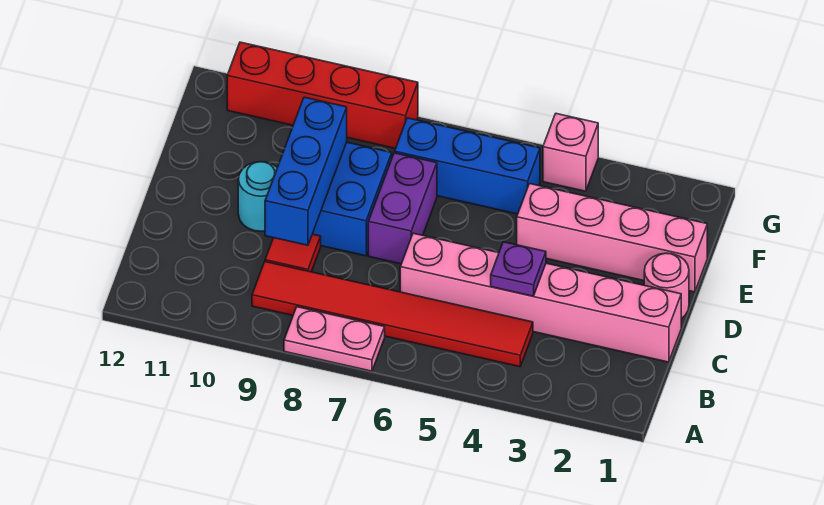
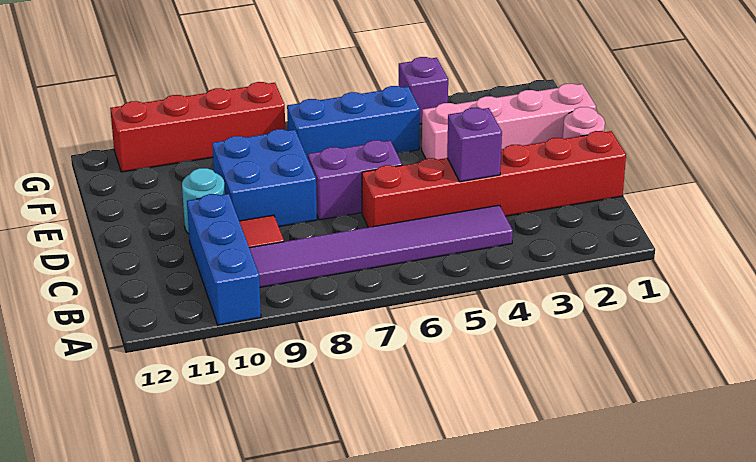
pink plate A7:A8 level 1 -> none
red tile B4:B9 level 1 -> purple tile B4:B9 level 1
pink brick C1:C6 level 1 -> red brick C1:C6 level 1
purple plate C4 level 2 -> purple brick C4 level 2
blue brick C9:E9 level 2 -> blue brick A10:C10 level 1
purple brick D7:E7 level 1 -> purple brick D6:D7 level 1
pink brick G4 level 1 -> purple brick G4 level 1

